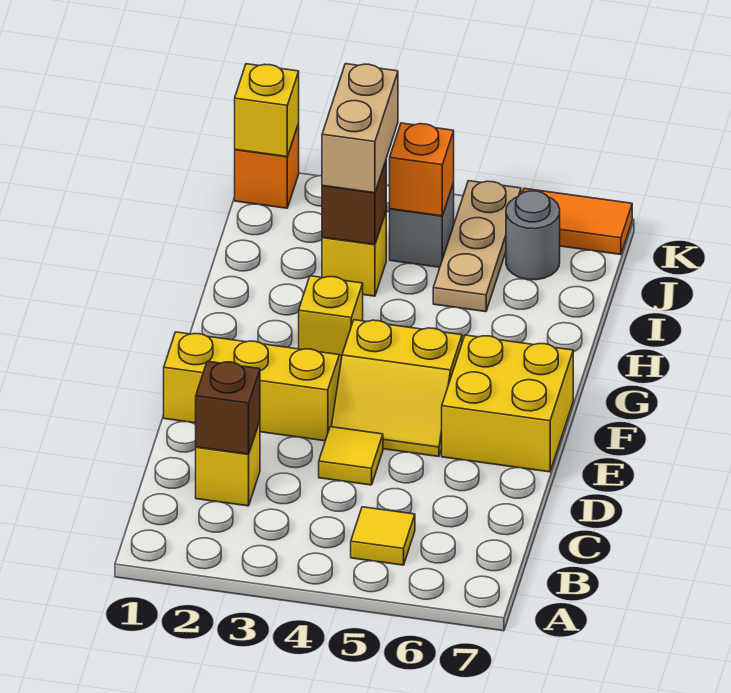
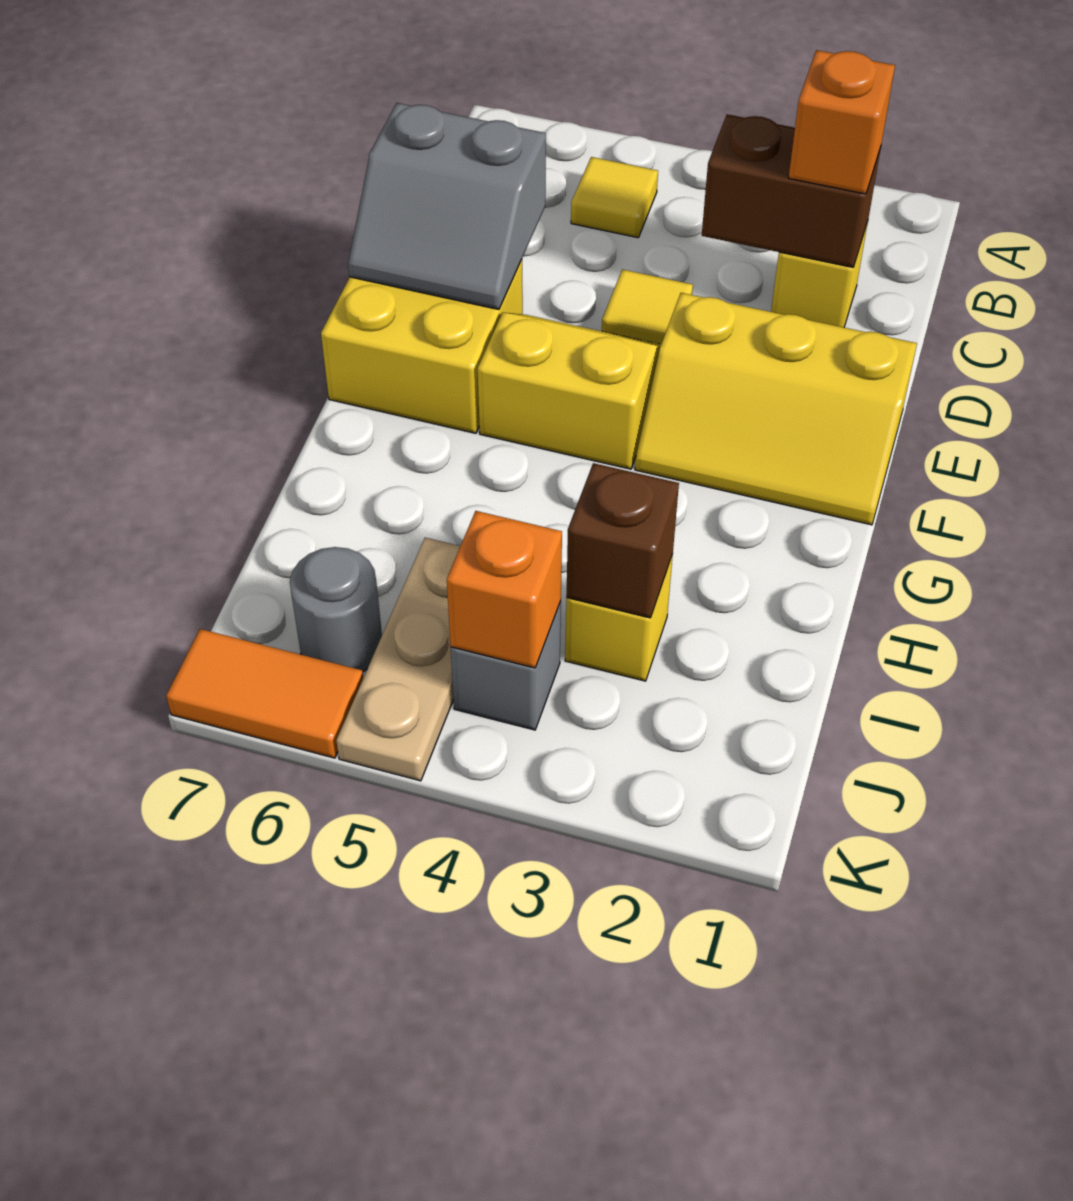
brown brick C2 level 2 -> brown brick C2:C3 level 2
none -> grey slope D6:E7 level 2 top D
yellow brick G3 level 1 -> none
tan brick I3:J3 level 3 -> none
orange brick K1 level 1 -> orange brick C2 level 3
yellow brick K1 level 2 -> none

